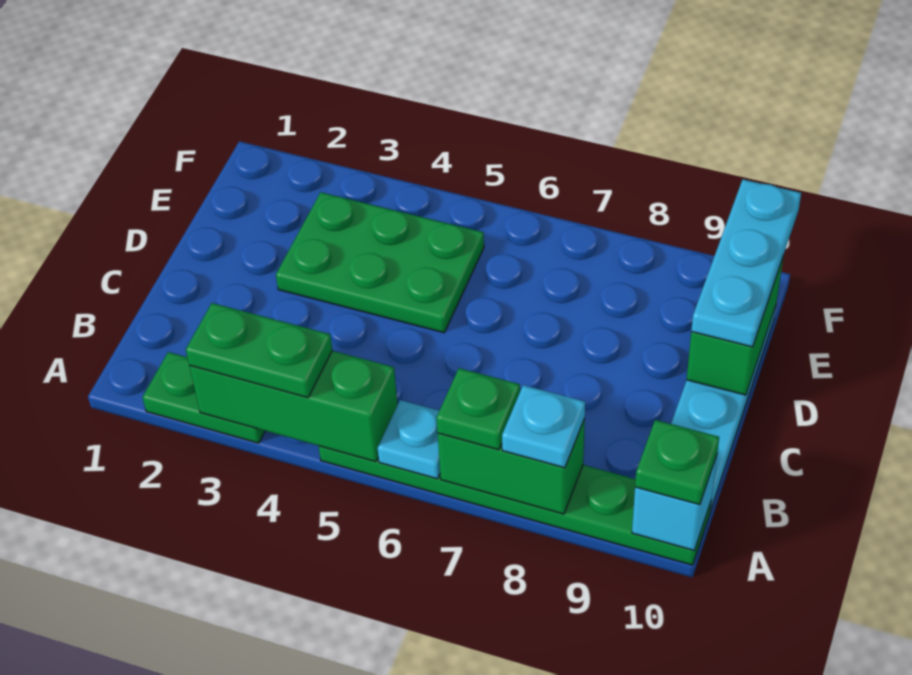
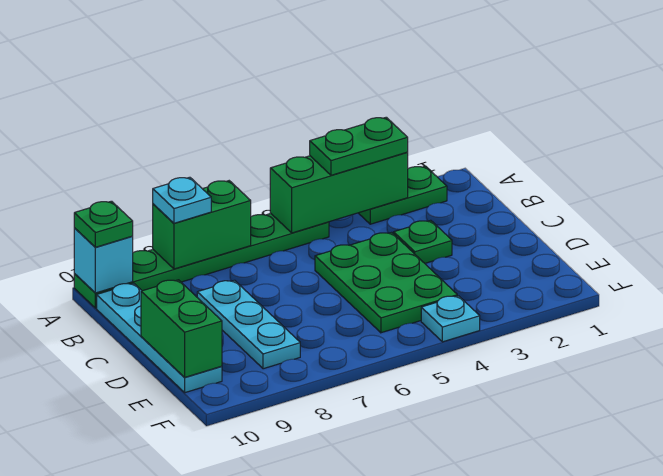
cyan plate A6 level 2 -> cyan plate F4 level 1
green plate A7 level 3 -> green plate C3 level 1
green plate D3:E5 level 1 -> green plate C4:E5 level 1
cyan plate D10:F10 level 3 -> cyan plate C8:E8 level 1

